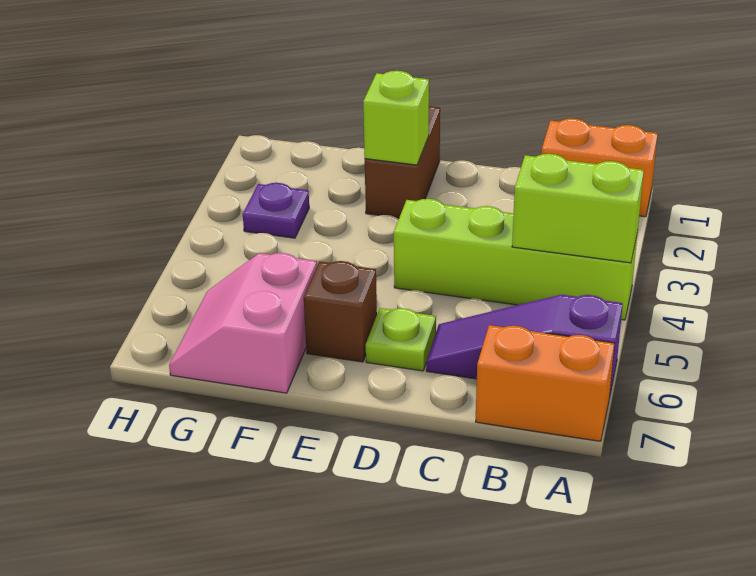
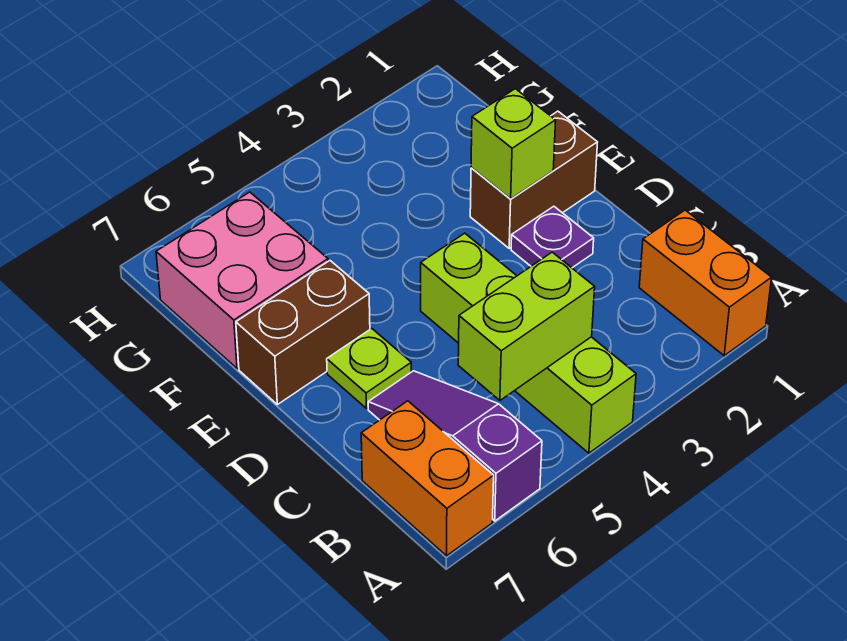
lime brick A4:B4 level 2 -> lime brick B4:B5 level 2
brown brick E6 level 1 -> brown brick E6:E7 level 1
pink slope F6:G7 level 1 top F -> pink brick F6:G7 level 1
purple plate G3 level 1 -> purple plate D2 level 1

